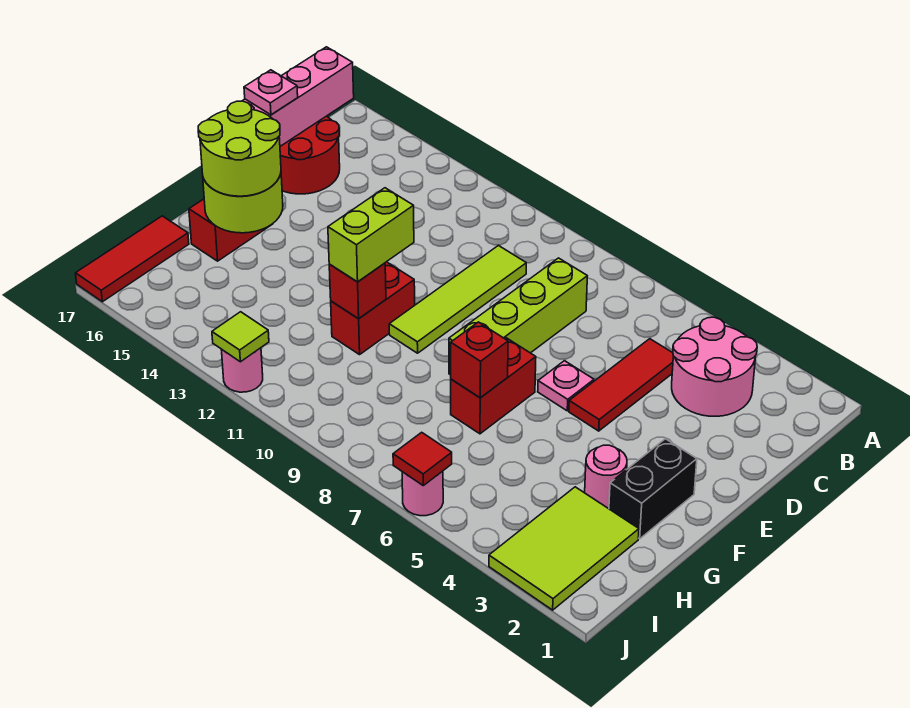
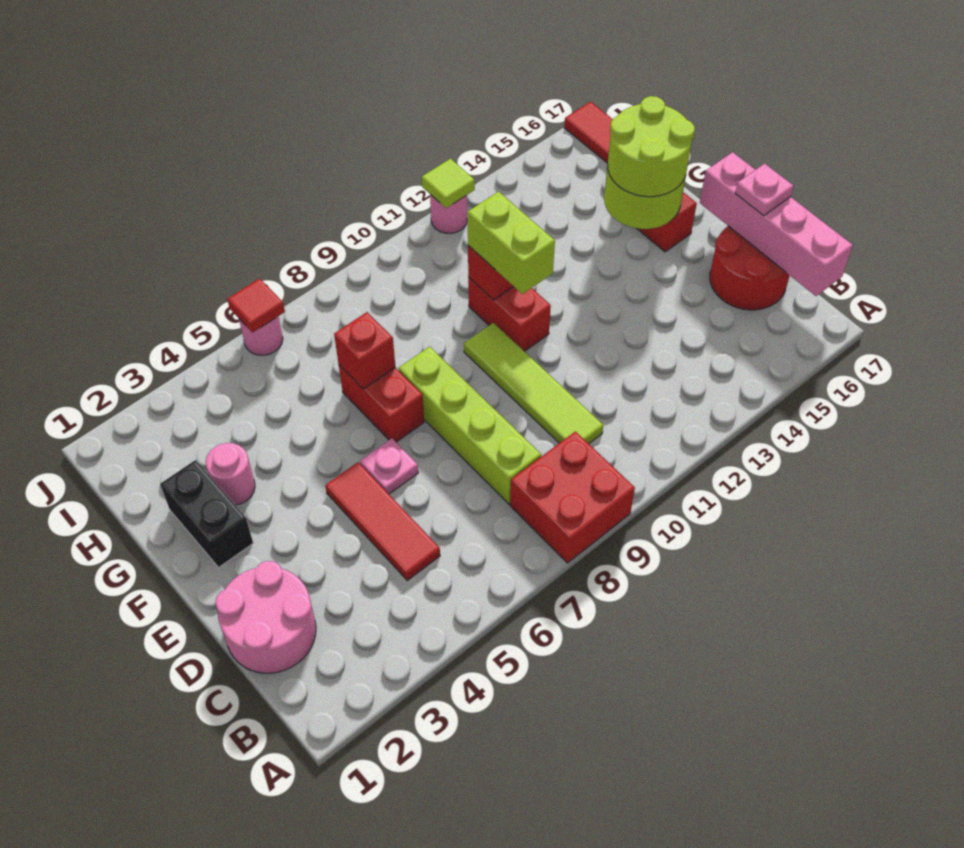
none -> red brick A8:B9 level 1
pink round brick B3:C4 level 1 -> pink round brick C1:D2 level 1
lime tile H2:J3 level 1 -> none

